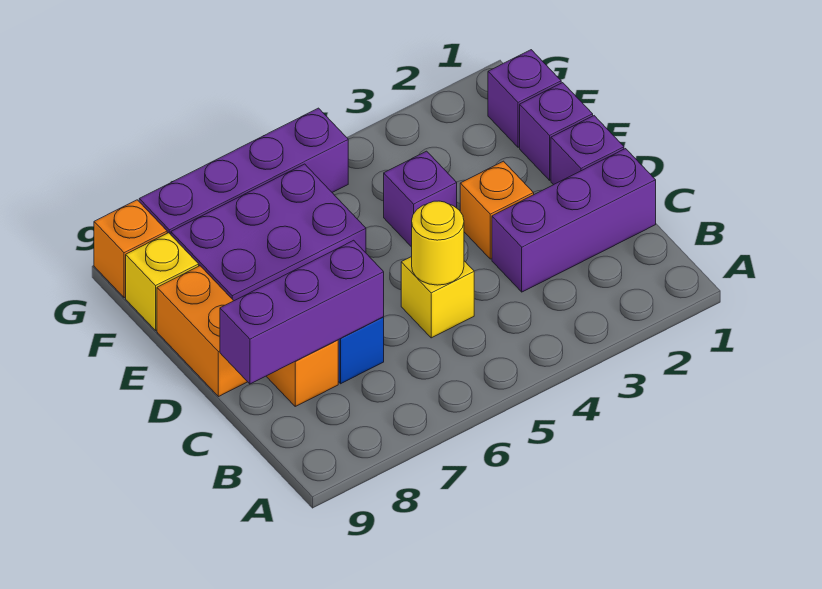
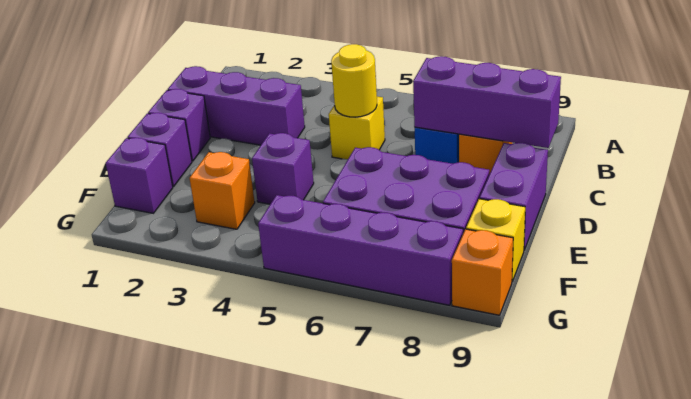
orange brick D3 level 1 -> orange brick F3 level 1
orange brick D9:E9 level 1 -> purple brick D9:E9 level 1

